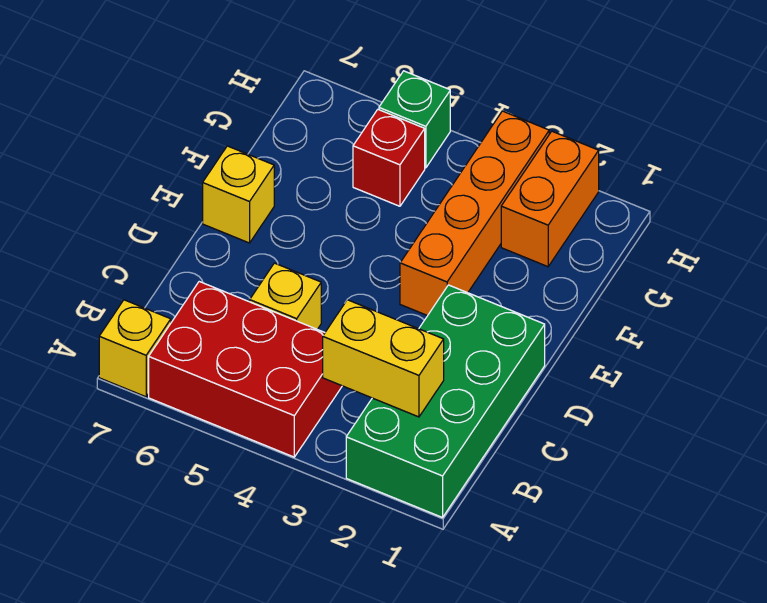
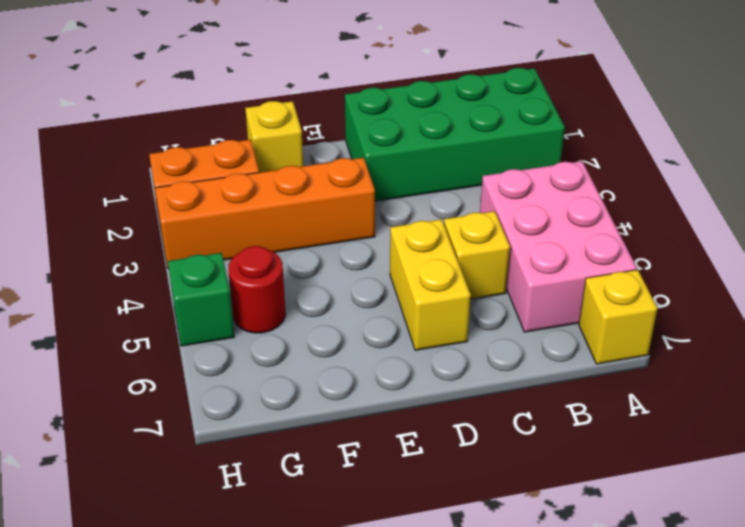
red brick A4:B6 level 1 -> pink brick A4:B6 level 1
yellow brick B2:B3 level 2 -> yellow brick D5:D6 level 1
yellow brick E7 level 1 -> yellow brick F1 level 1
red brick G5 level 1 -> red round brick G5 level 1

